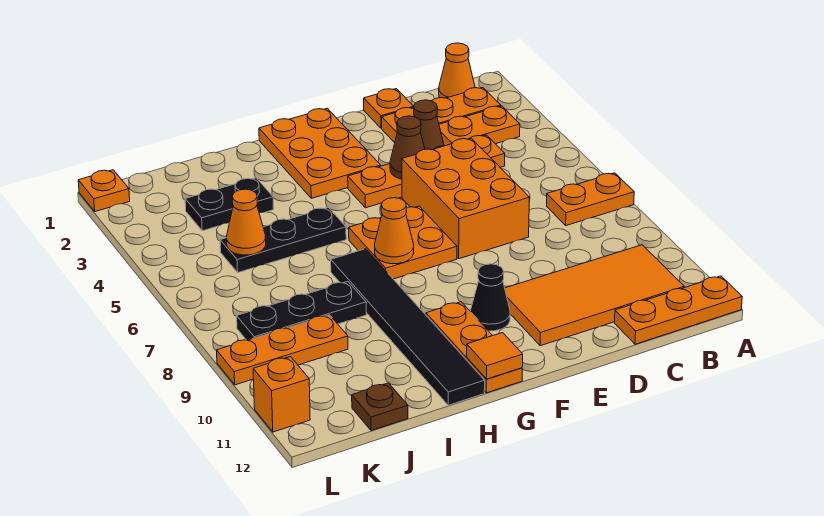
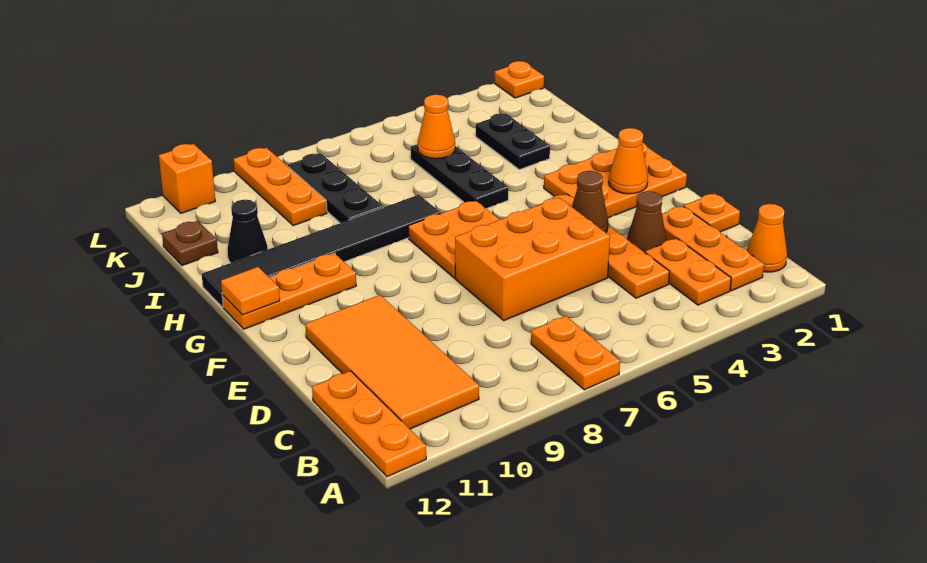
black cone F10 level 1 -> black cone I11 level 1
orange cone G7 level 2 -> orange cone F2 level 2

